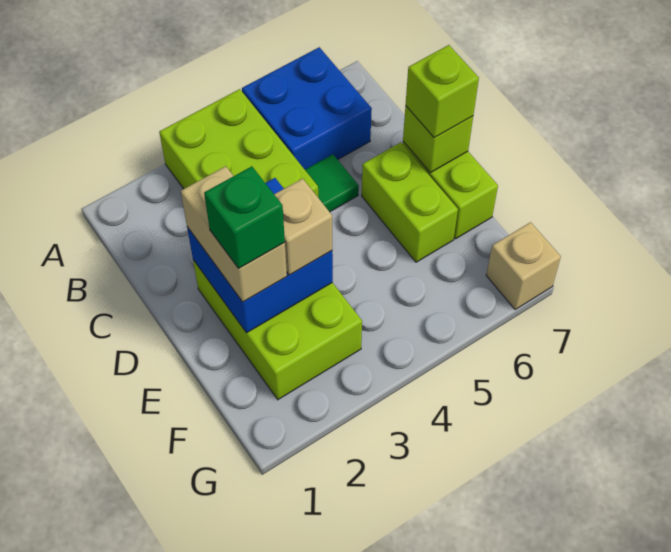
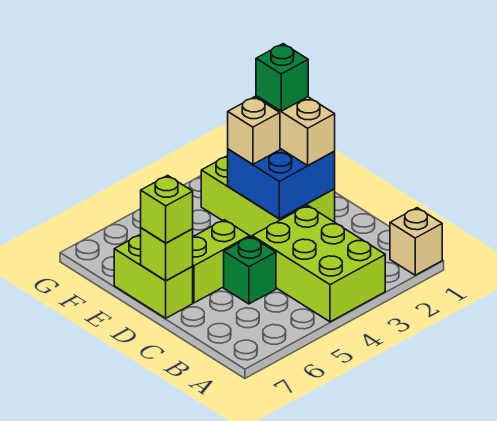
blue brick A5:B6 level 1 -> none
green tile C5 level 1 -> green brick C5 level 1
lime brick D6:E6 level 1 -> lime brick D5:D6 level 1
tan brick G7 level 1 -> tan brick A1 level 1

